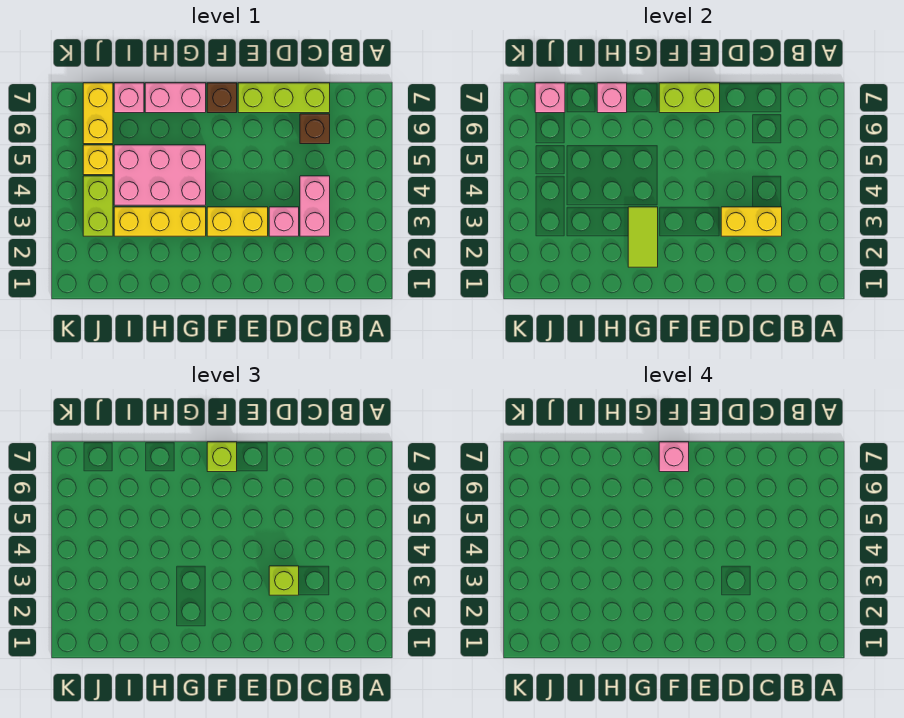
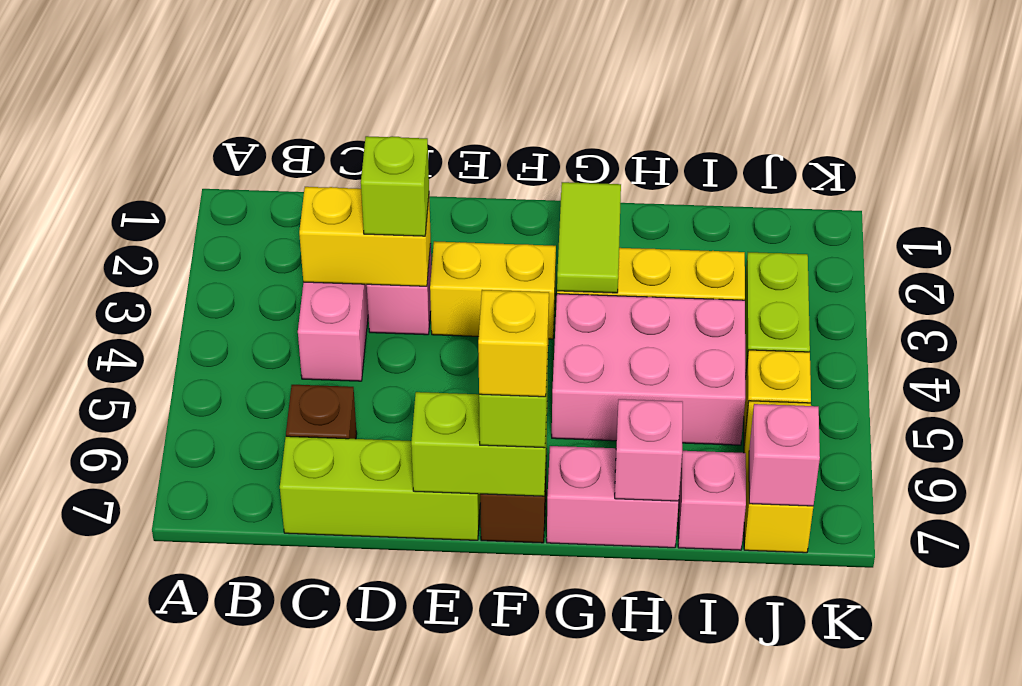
pink brick F7 level 4 -> yellow brick F7 level 4

